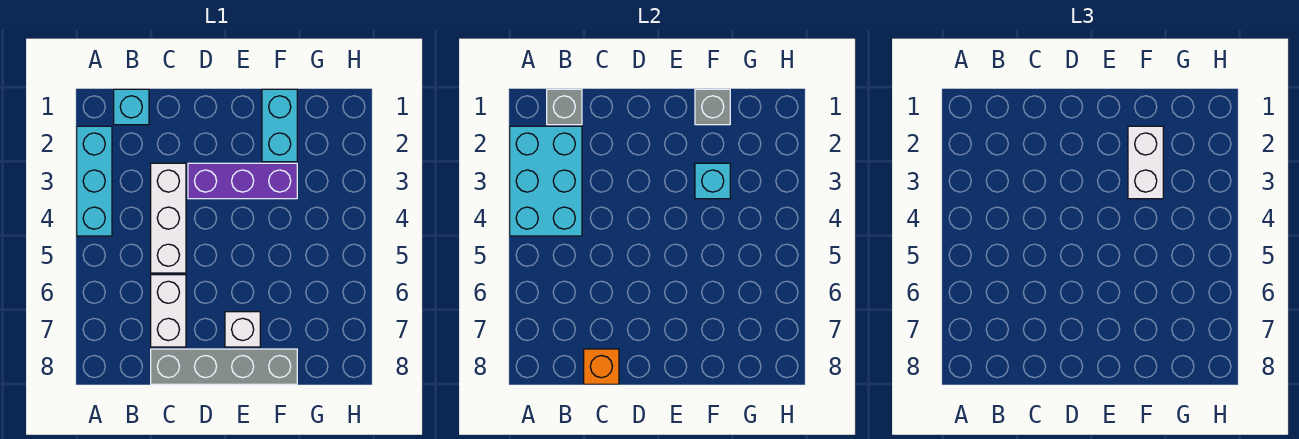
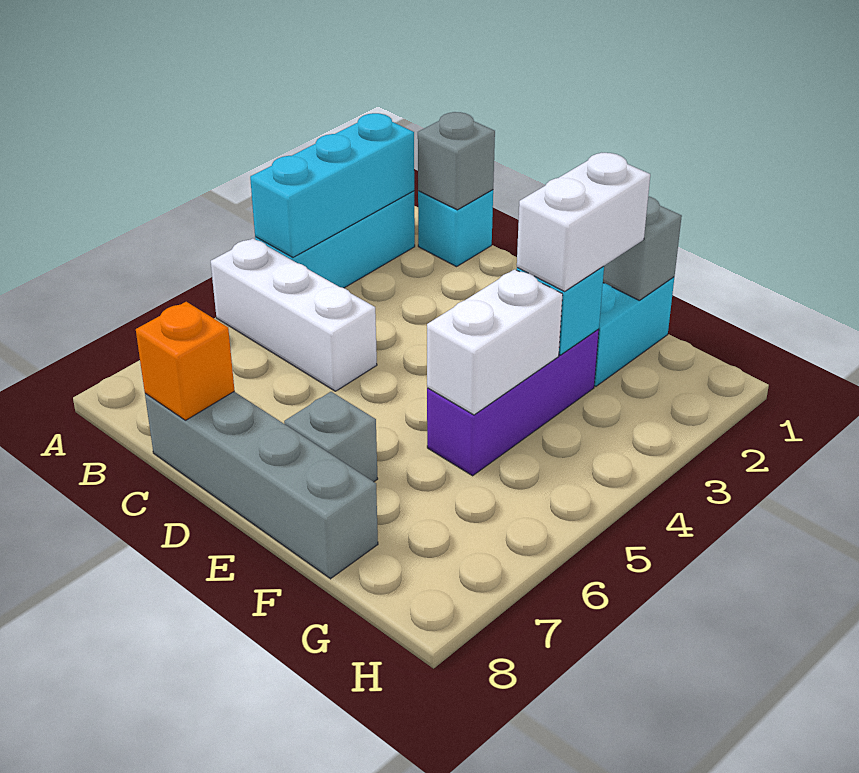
cyan brick A2:B4 level 2 -> cyan brick A2:A4 level 2
white brick C3:C5 level 1 -> white brick A5:C5 level 1
white brick C6:C7 level 1 -> white brick F4:F5 level 2
purple brick D3:F3 level 1 -> purple brick F3:F5 level 1
white brick E7 level 1 -> grey brick E7 level 1

